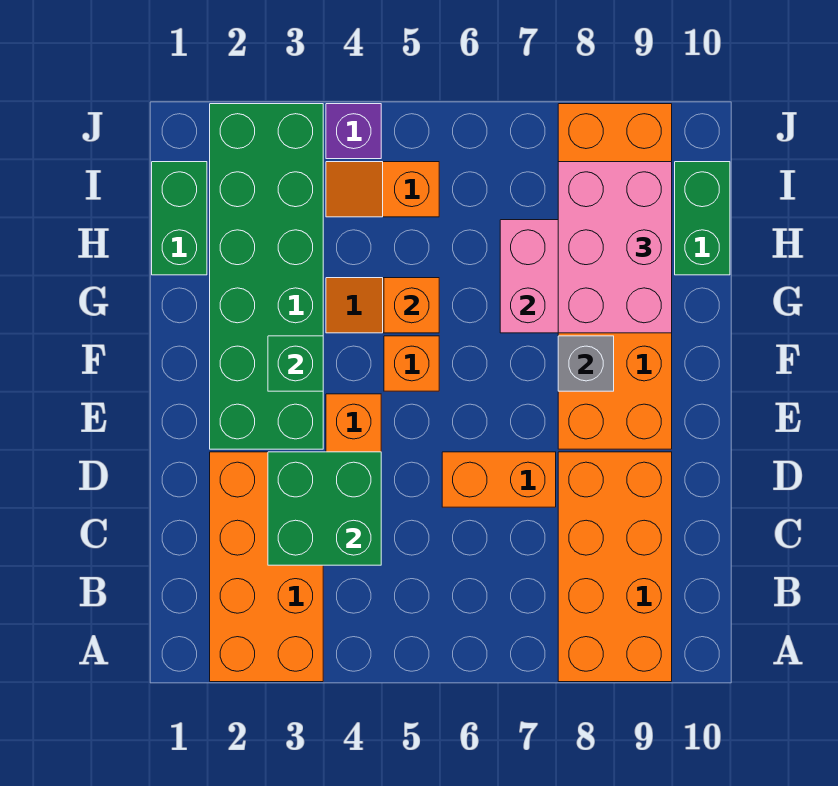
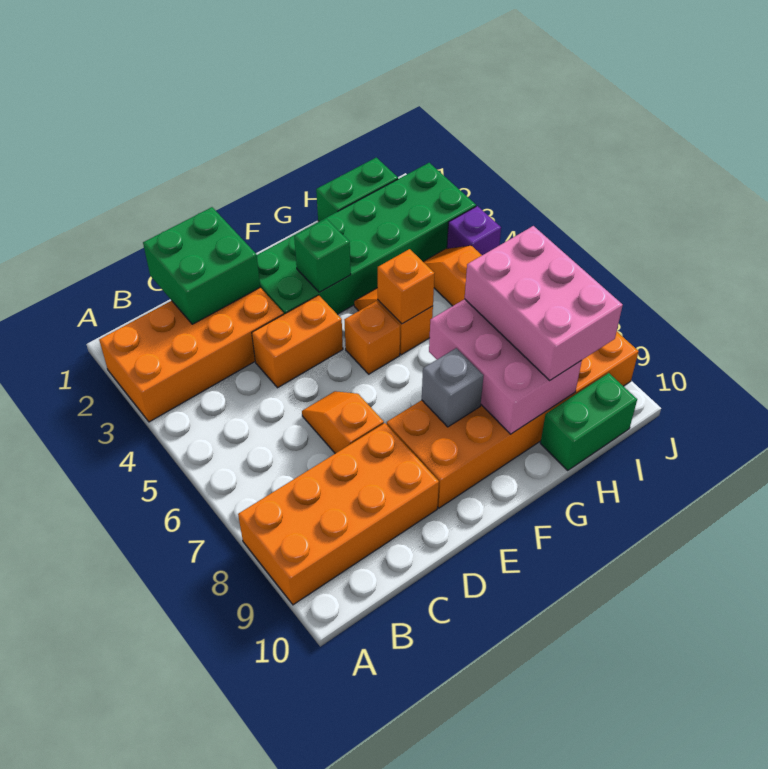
green brick C3:D4 level 2 -> green brick C1:D2 level 2
orange brick D6:D7 level 1 -> orange slope D6:D7 level 1 top 7
pink brick G8:I9 level 3 -> pink brick H7:I9 level 3

